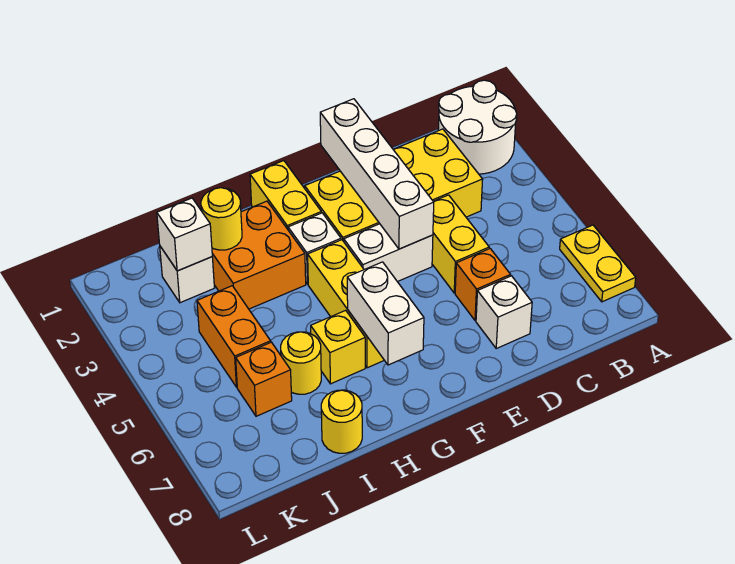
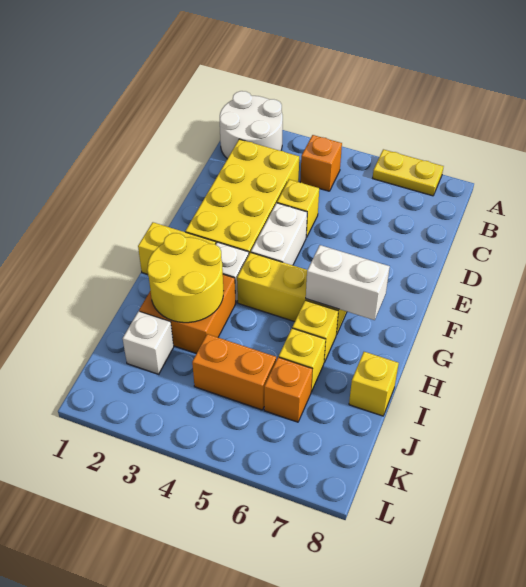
yellow brick D4:D5 level 1 -> yellow brick D4 level 1
orange brick D6 level 1 -> orange brick B4 level 1
white brick D7 level 1 -> none
white brick E1:E4 level 2 -> none
yellow round brick I2 level 2 -> yellow round brick H2:I3 level 2
yellow round brick I6 level 1 -> yellow brick I6 level 1
yellow round brick I8 level 1 -> yellow brick I8 level 1
white brick J2 level 2 -> none

